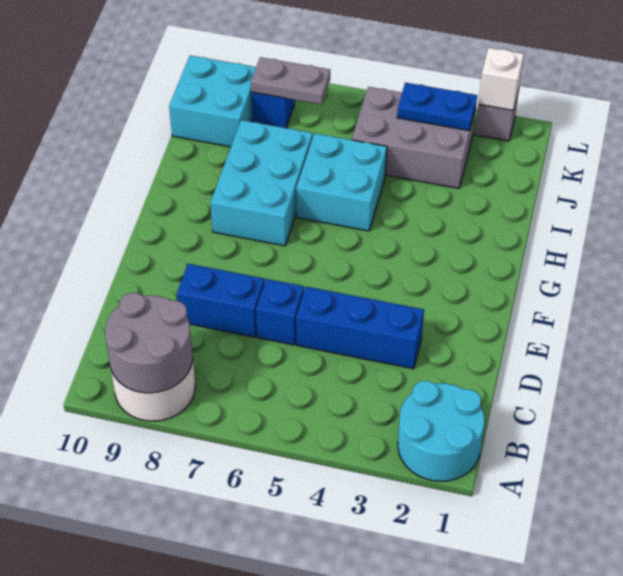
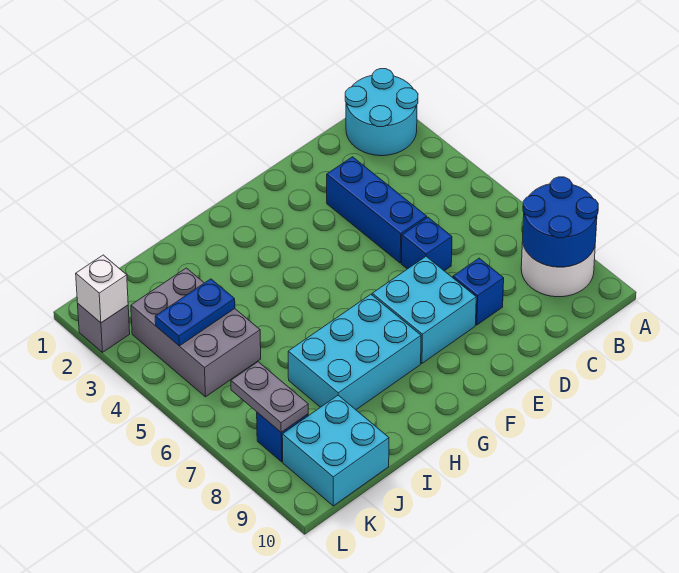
grey round brick A8:B9 level 2 -> blue round brick A8:B9 level 2
blue brick D7:D8 level 1 -> blue brick D8 level 1
cyan brick H5:I6 level 1 -> cyan brick E7:F8 level 1
blue plate K3:K4 level 2 -> blue plate J4:K4 level 2

